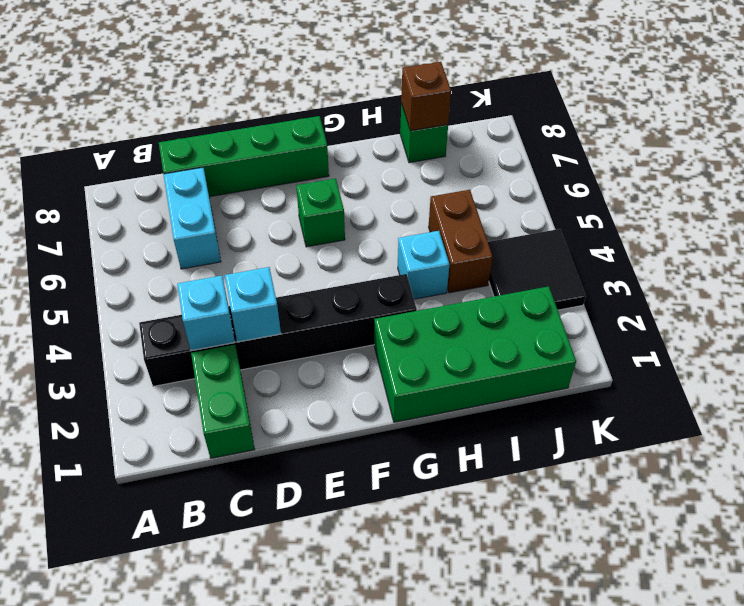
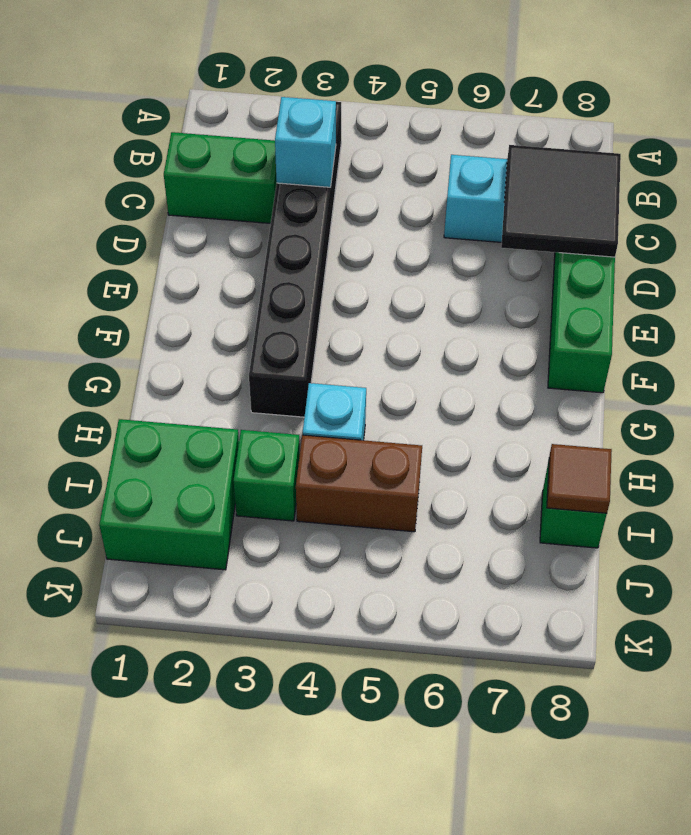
cyan brick D3 level 2 -> none
green brick F6 level 1 -> green brick I3 level 1
green brick G1:J2 level 1 -> green brick I1:J2 level 1
brown brick I8 level 2 -> brown tile I8 level 2
black tile J3:K4 level 1 -> black tile C7:D8 level 2

